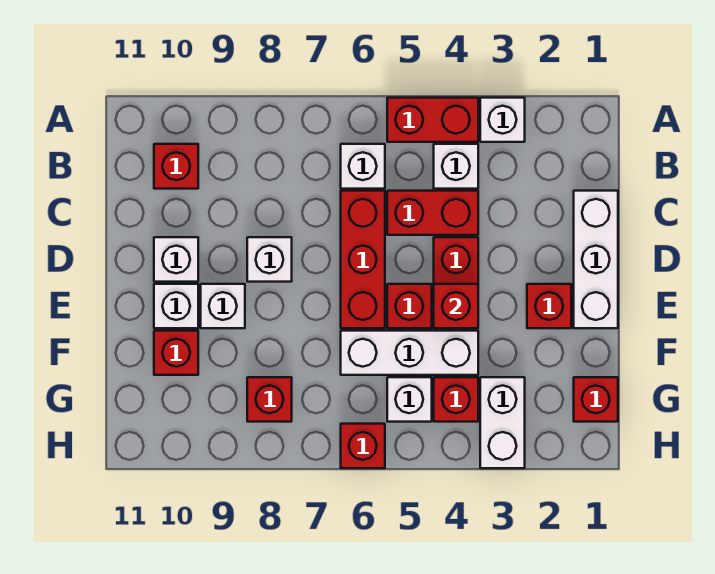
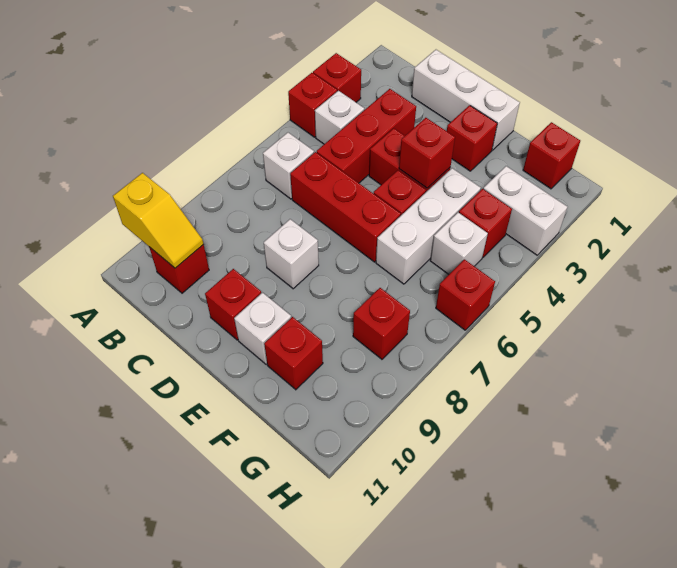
white brick A3 level 1 -> red brick A3 level 1
red brick A4:A5 level 1 -> red brick A4 level 1
none -> yellow slope A10:B10 level 2 top A
red brick C4:C5 level 1 -> red brick C3:C5 level 1
white brick D10 level 1 -> red brick D10 level 1
white brick E9 level 1 -> none

